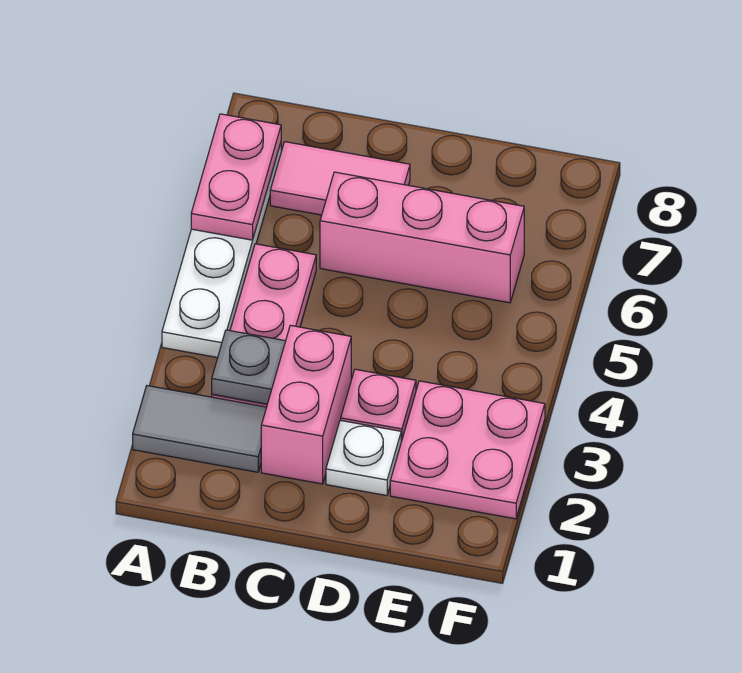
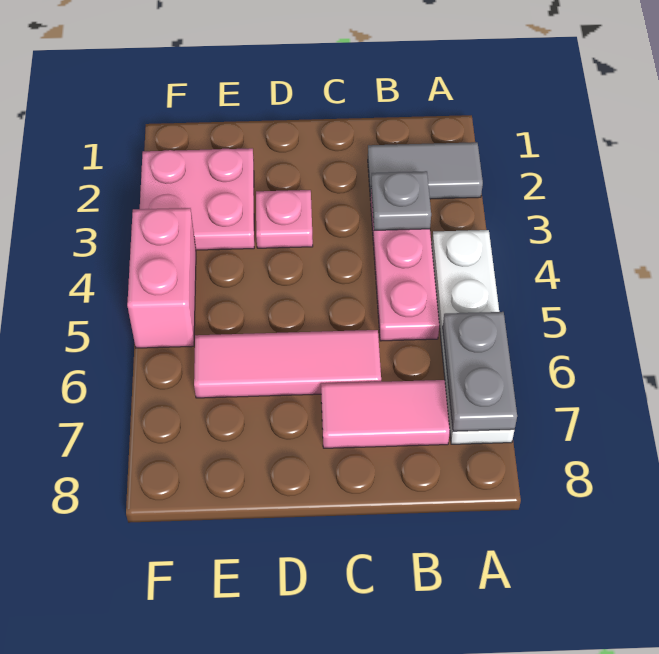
pink plate A6:A7 level 2 -> grey plate A6:A7 level 2
pink brick C2:C3 level 1 -> pink brick F4:F5 level 1
pink brick C6:E6 level 1 -> pink tile C6:E6 level 1
white plate D2 level 1 -> none

